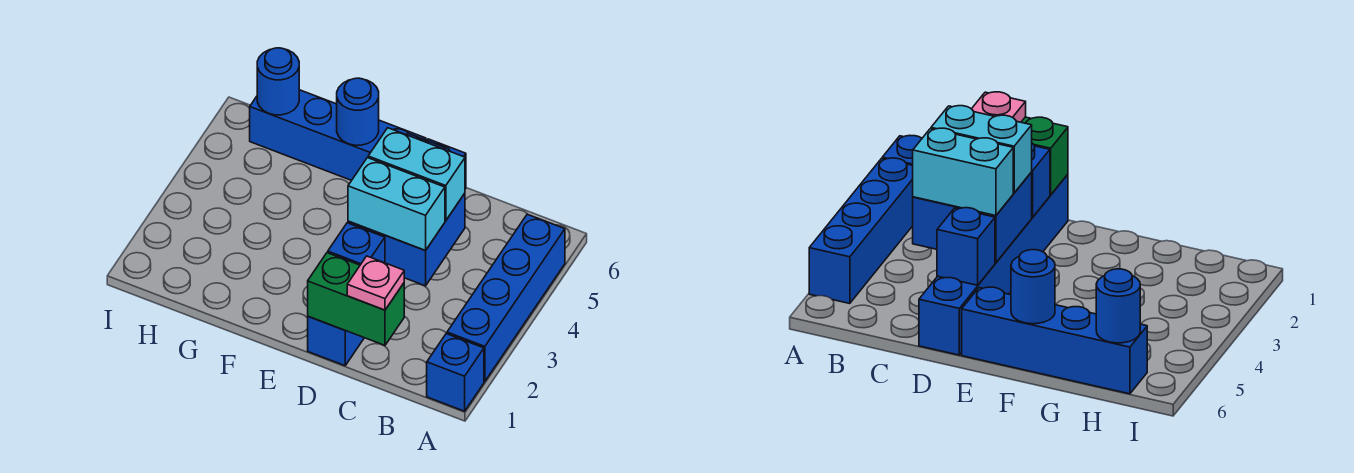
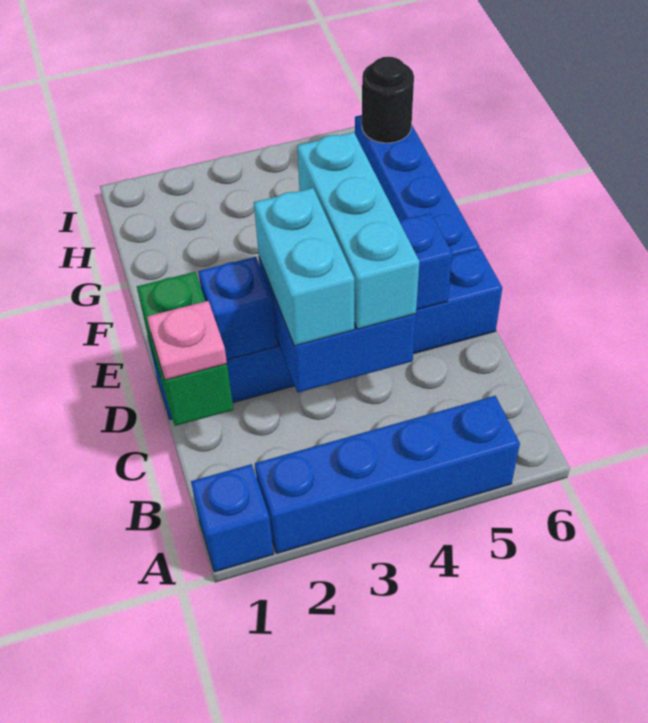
cyan brick C4:D4 level 3 -> cyan brick C4:E4 level 3
blue round brick F6 level 2 -> none
blue round brick H6 level 2 -> black round brick H6 level 2

